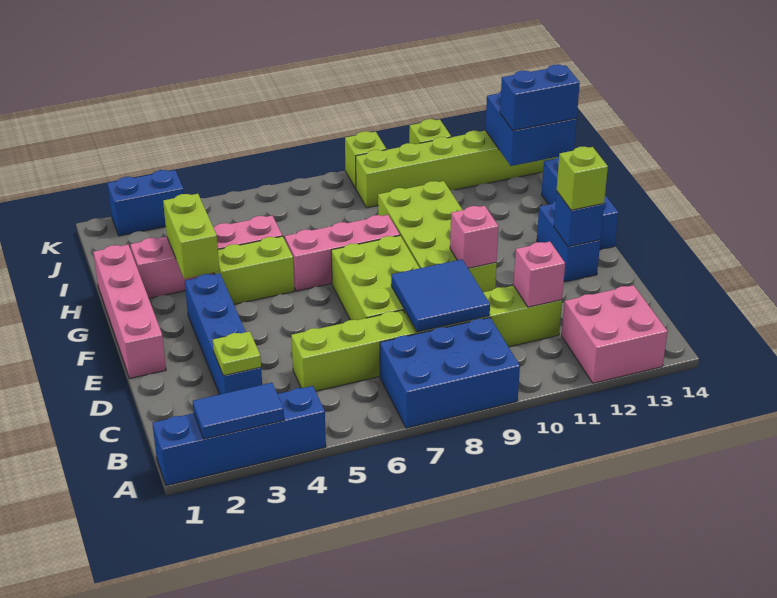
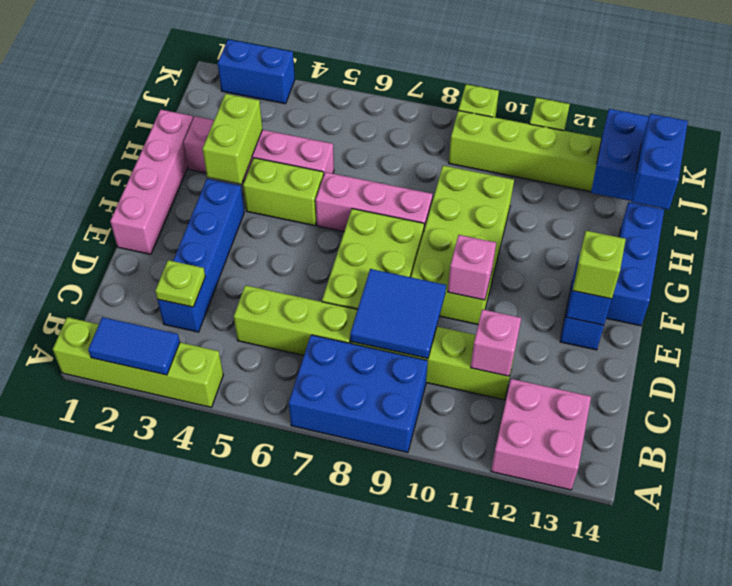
blue brick A1:A4 level 1 -> lime brick A1:A4 level 1
blue brick I13:I14 level 3 -> blue brick H14:I14 level 3

